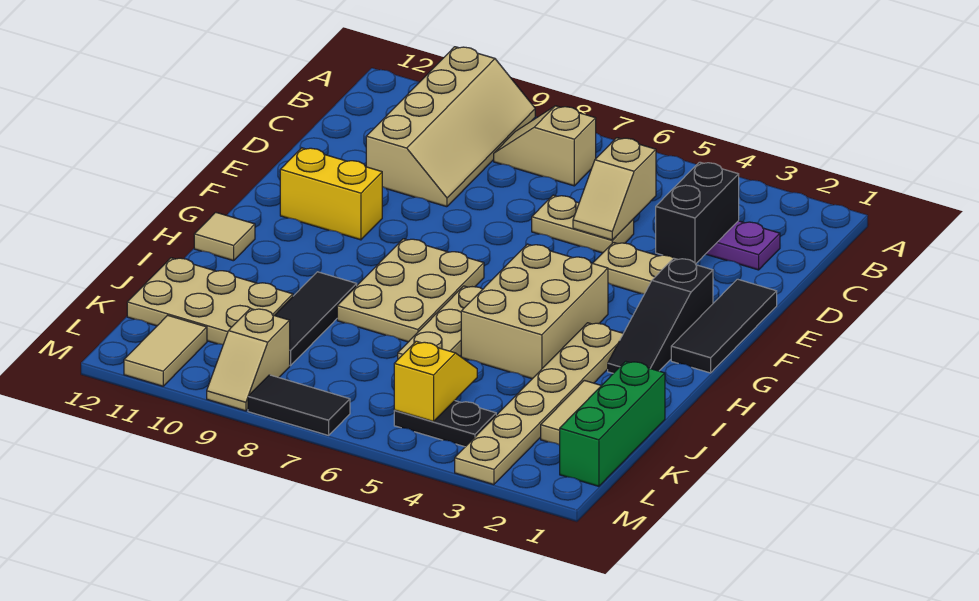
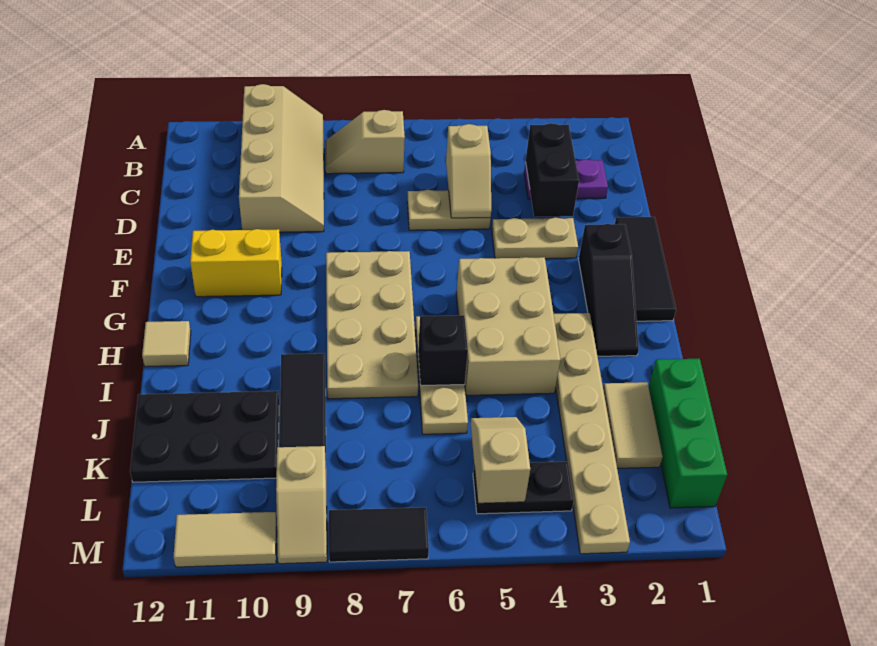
tan plate G7:I8 level 1 -> tan plate F7:I8 level 1
none -> black brick I6 level 2
tan plate J10:K12 level 1 -> black plate J10:K12 level 1
yellow slope K5:L5 level 2 top L -> tan slope K5:L5 level 2 top L
tan tile L11:M11 level 1 -> tan tile M10:M11 level 1

